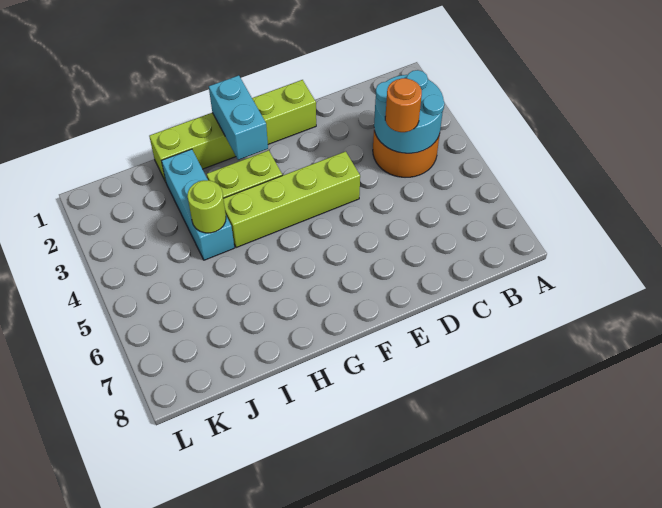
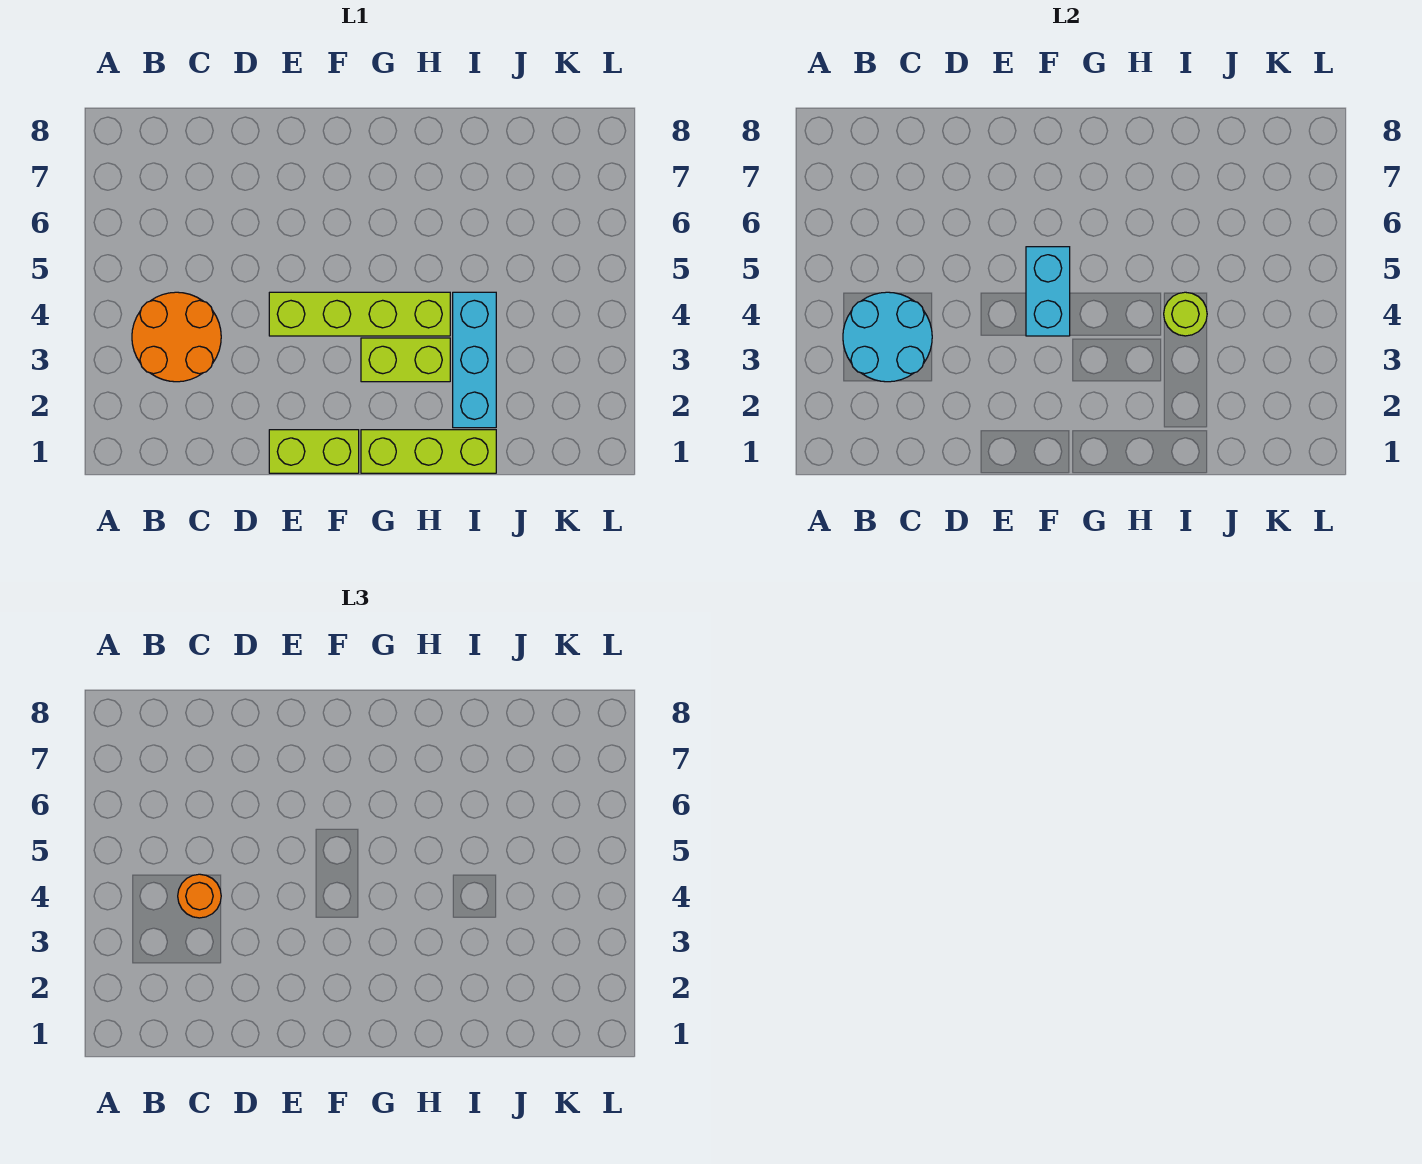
cyan brick G1:G2 level 2 -> cyan brick F4:F5 level 2

